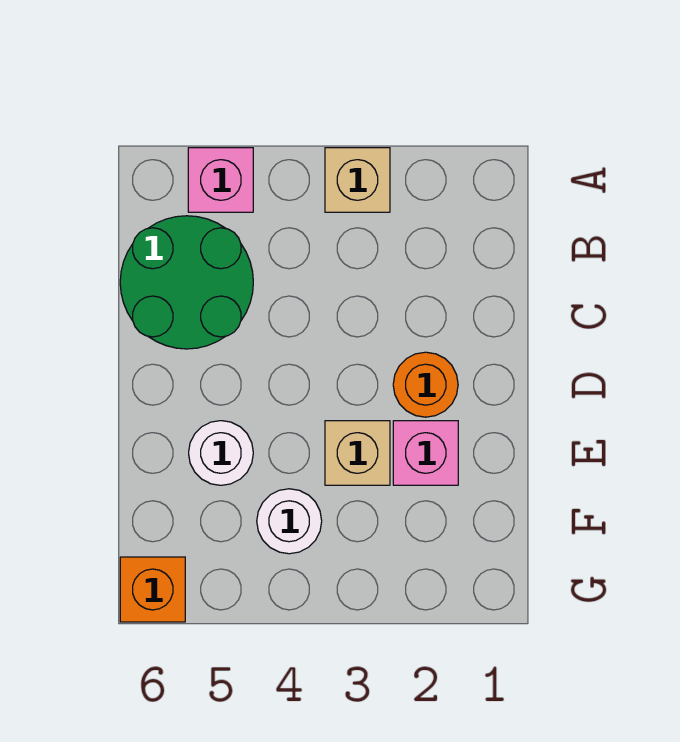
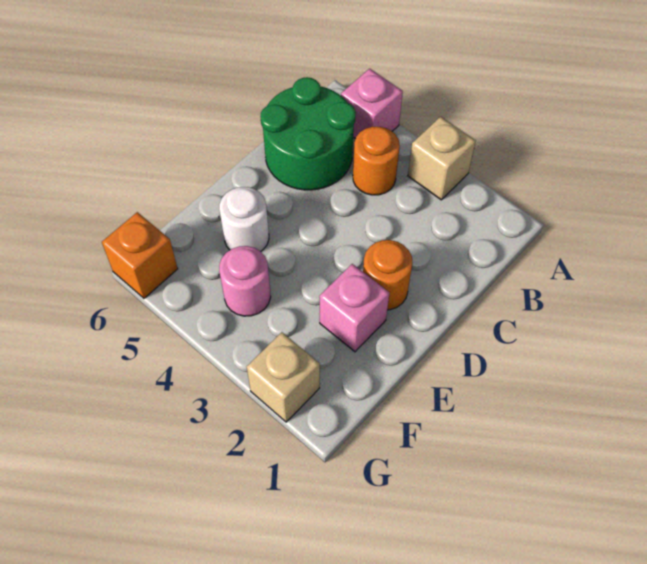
none -> orange round brick B4 level 1
tan brick E3 level 1 -> tan brick G2 level 1
white round brick F4 level 1 -> pink round brick F4 level 1

